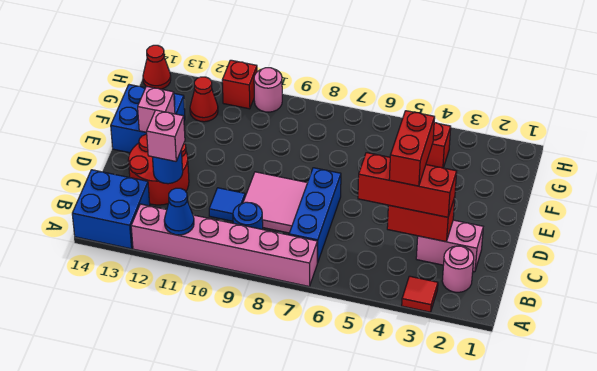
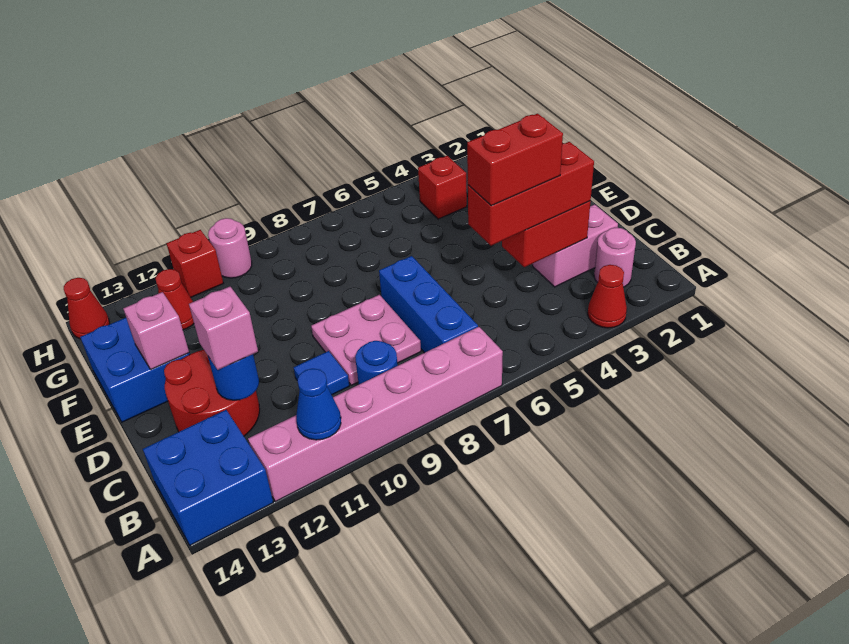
red tile A3 level 1 -> red cone A3 level 1
red brick C4:D4 level 4 -> red brick C4:C5 level 4
pink tile C8:D9 level 1 -> pink plate C8:D9 level 1

